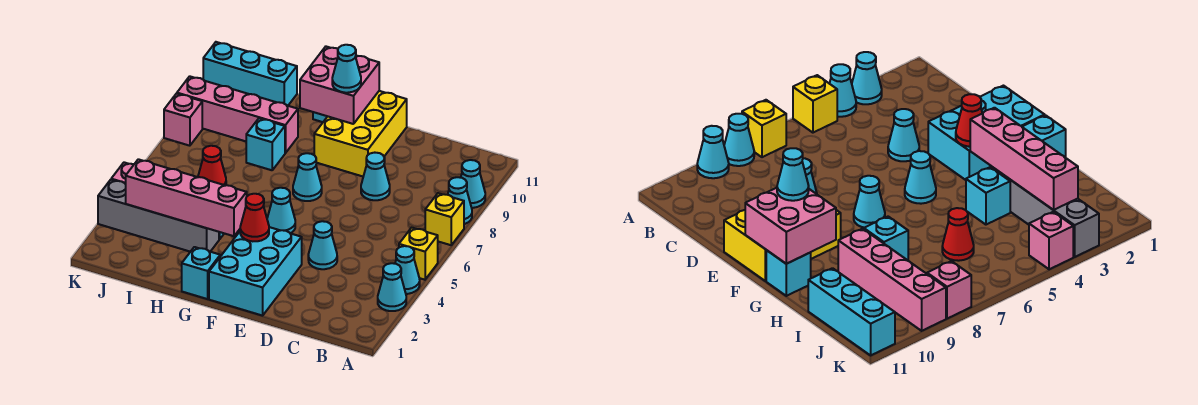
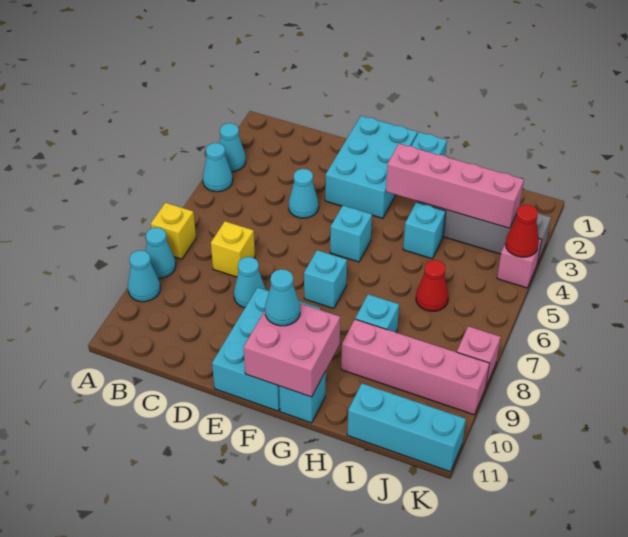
yellow brick A5 level 1 -> yellow brick C7 level 1
yellow brick E9:F11 level 1 -> cyan brick E9:F11 level 1
red cone F3 level 2 -> red cone K4 level 2
cyan cone F5 level 1 -> cyan brick F5 level 1
cyan cone F7 level 1 -> cyan brick F7 level 1

